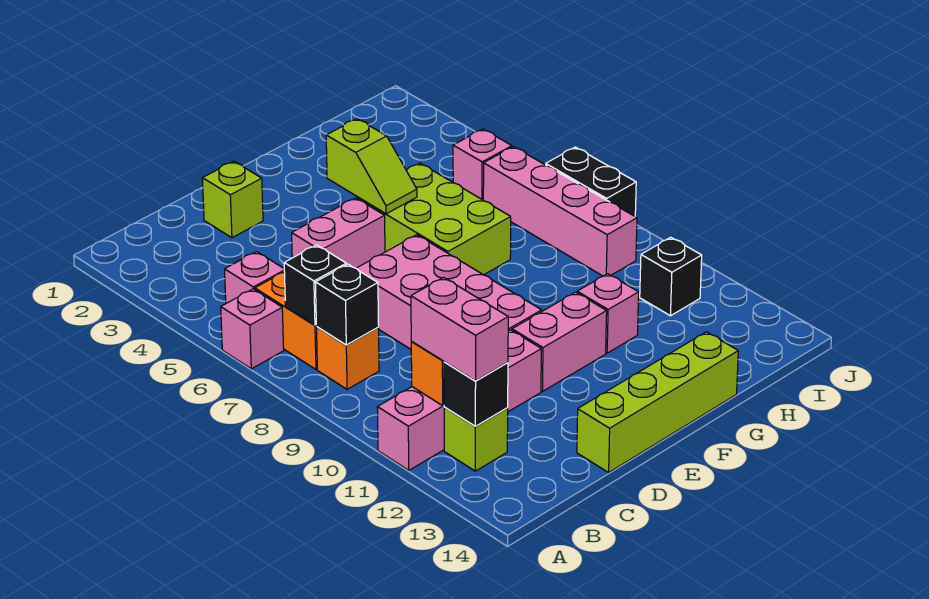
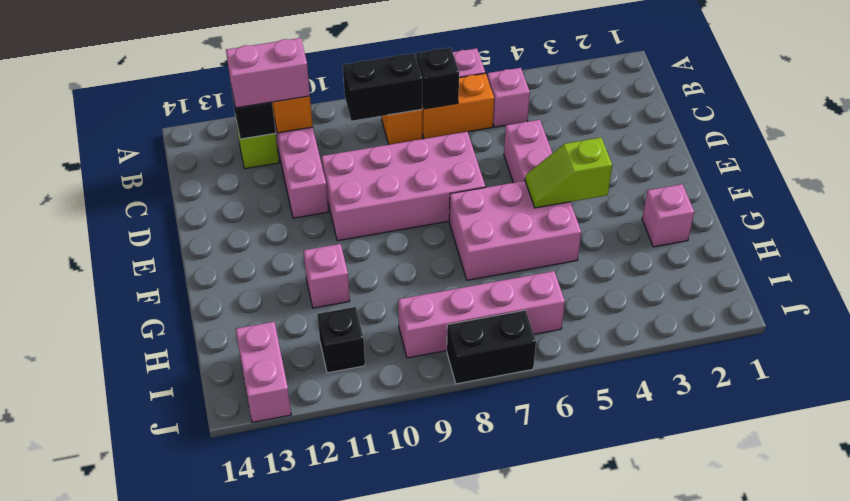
black brick B8 level 2 -> black brick B8:B9 level 2
lime brick D2 level 1 -> none
lime brick D14:G14 level 1 -> none
pink brick E11:F11 level 1 -> pink brick I13:J13 level 1
lime brick F5:G7 level 1 -> pink brick F5:G7 level 1
pink brick I5 level 1 -> pink brick G2 level 1

